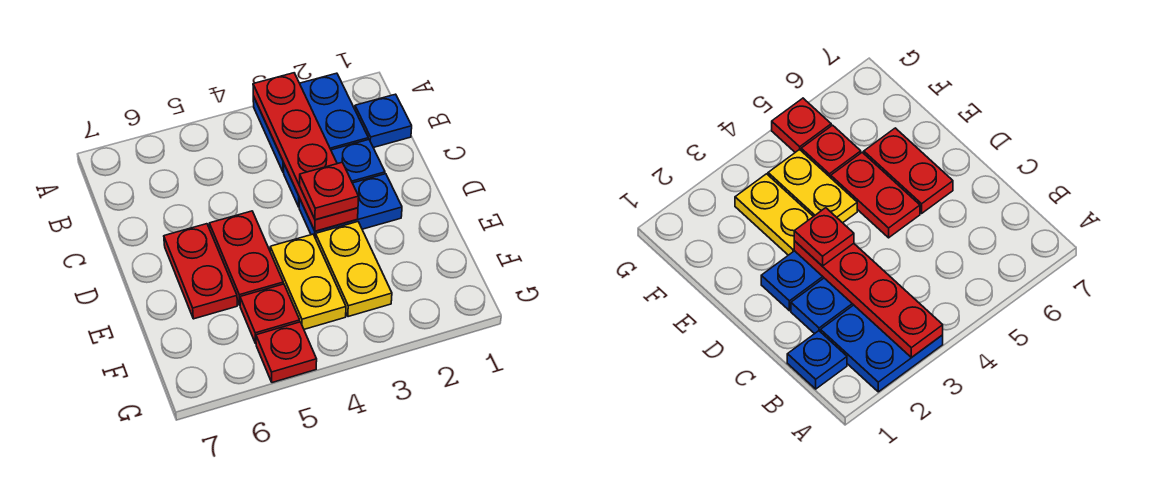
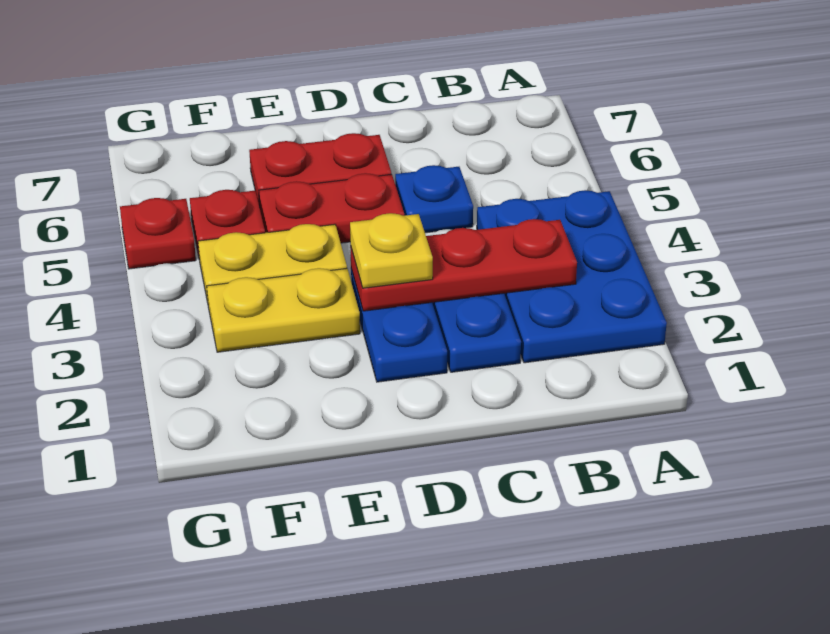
blue plate A2:B3 level 1 -> blue plate A2:B4 level 1
red plate A3:D3 level 2 -> red plate B3:D3 level 2
blue plate B1 level 1 -> blue plate C5 level 1
red plate D3 level 3 -> yellow plate D3 level 3

